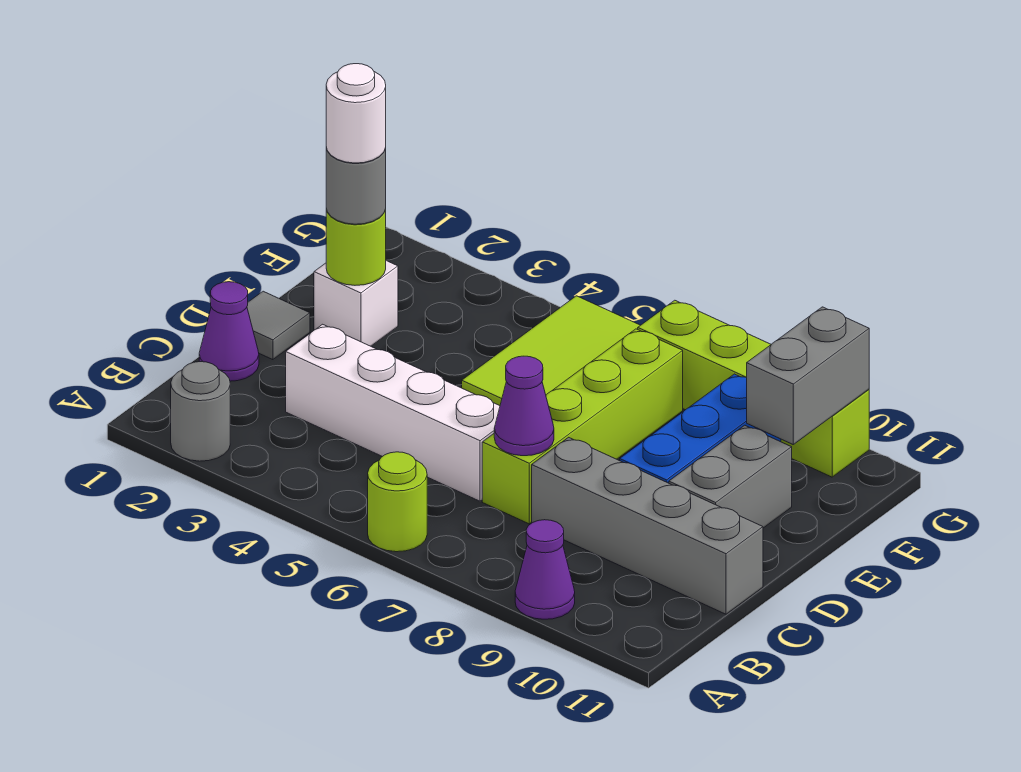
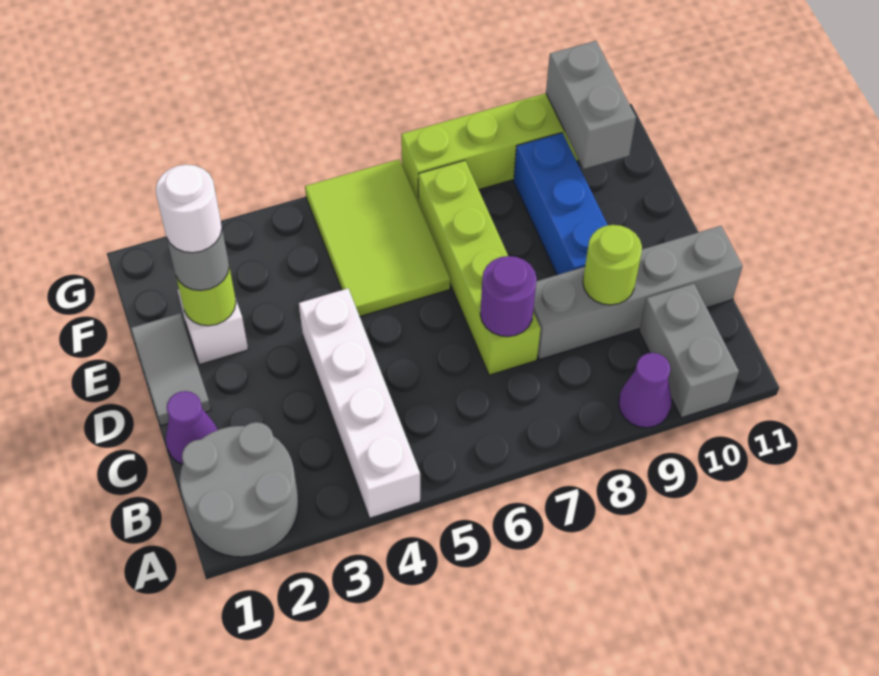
grey round brick A2 level 1 -> grey round brick A1:B2 level 1
lime round brick A6 level 1 -> lime round brick C9 level 2
white brick C3:C6 level 1 -> white brick A4:D4 level 1
purple cone C7 level 2 -> purple round brick C7 level 2
grey tile D1 level 1 -> grey tile D1:E1 level 1
grey brick D10:E10 level 1 -> grey brick A10:B10 level 1

